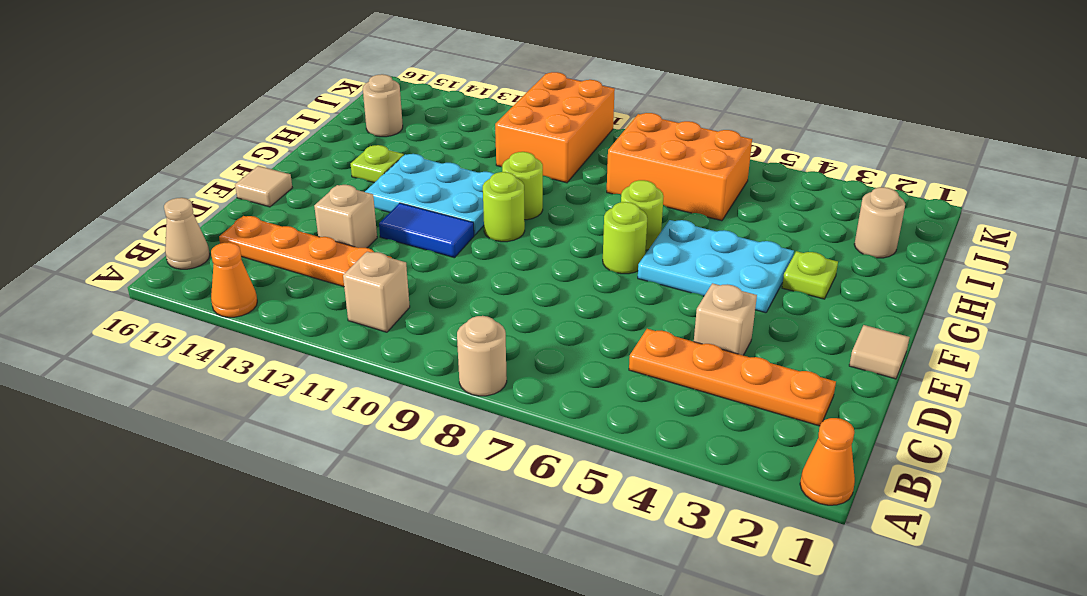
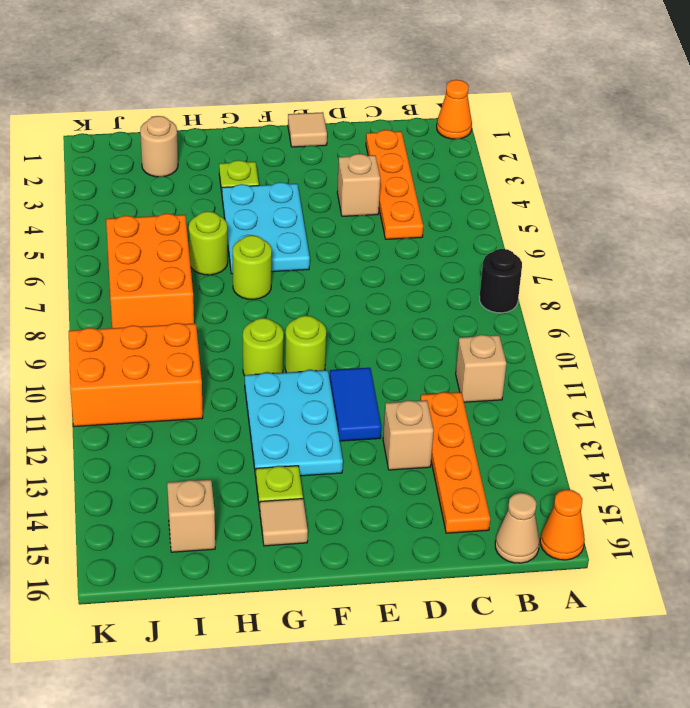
tan round brick A8 level 1 -> black round brick A8 level 1
orange cone A14 level 1 -> orange cone A16 level 1
tan tile E16 level 1 -> tan tile G15 level 1
lime round brick F7 level 1 -> lime round brick H6 level 1
tan round brick I15 level 1 -> tan brick I15 level 1

